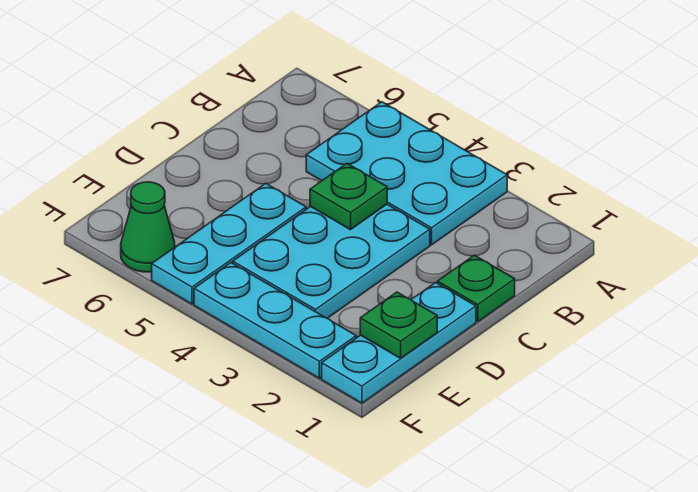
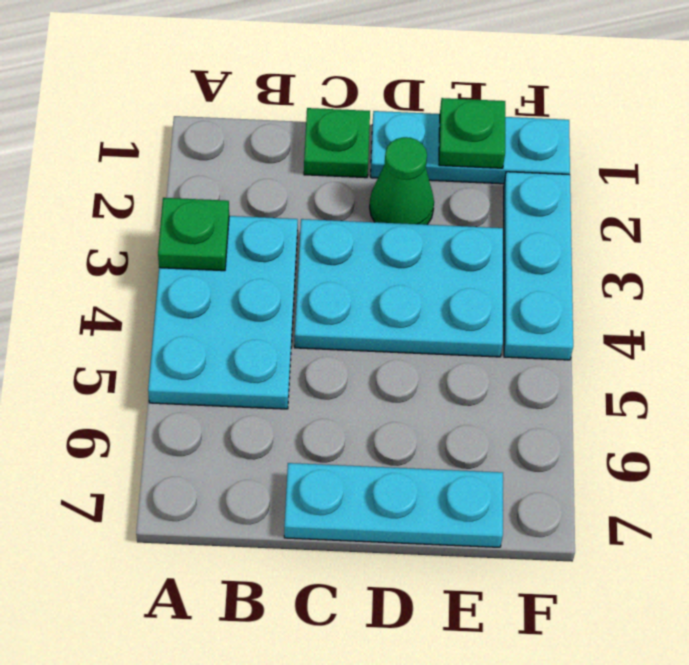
green plate C4 level 2 -> green plate A3 level 2
cyan plate D5:F5 level 1 -> cyan plate C7:E7 level 1
green cone F6 level 1 -> green cone D2 level 1

